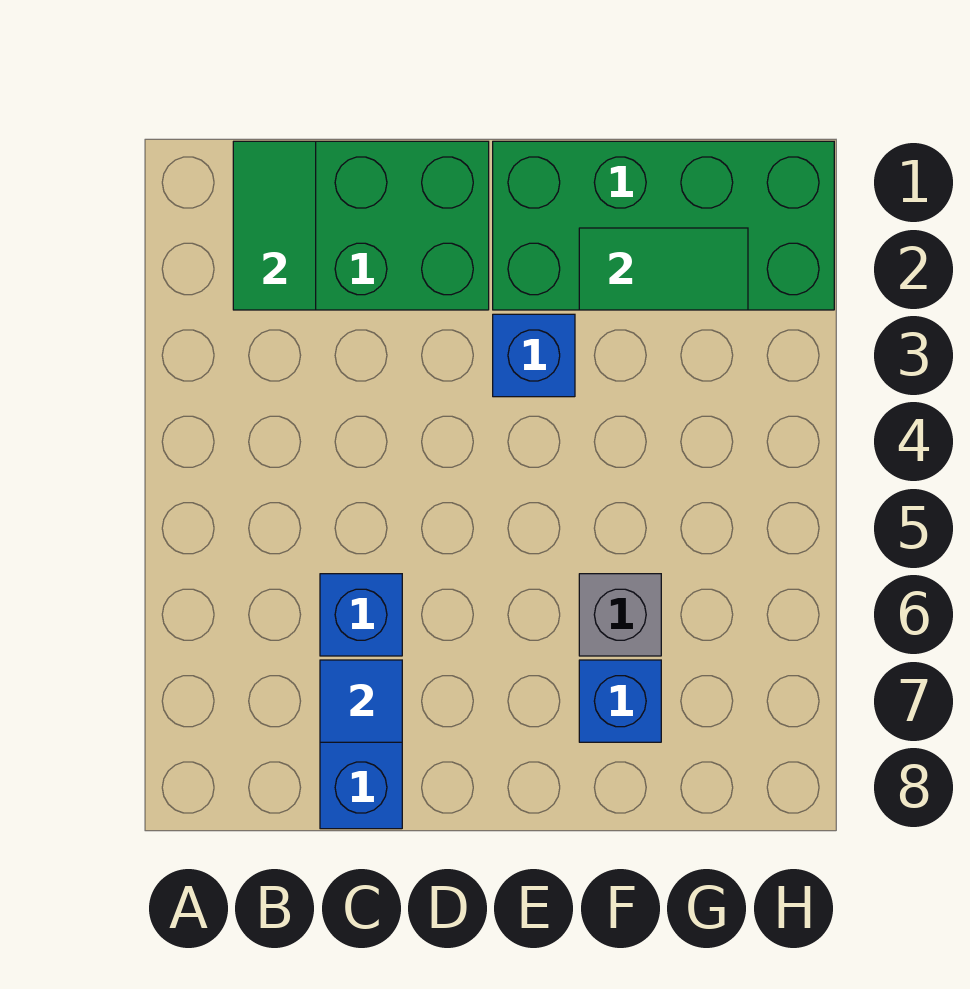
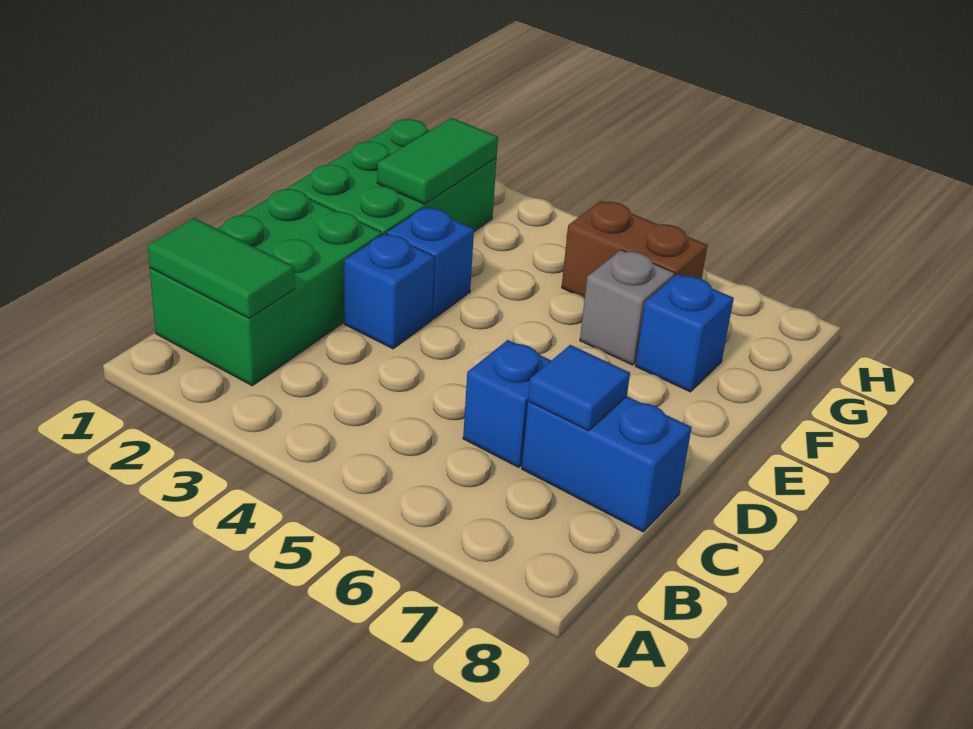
none -> blue brick D3 level 1
green brick E1:H2 level 1 -> green brick E1:G2 level 1
none -> brown brick G5:G6 level 1

